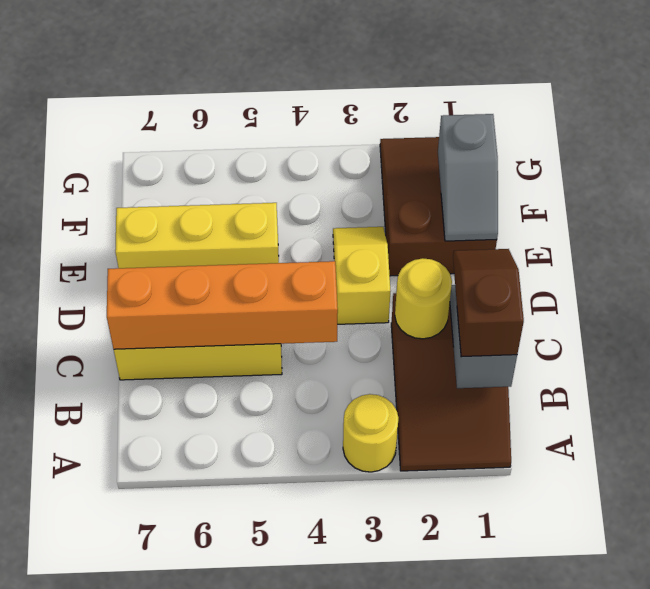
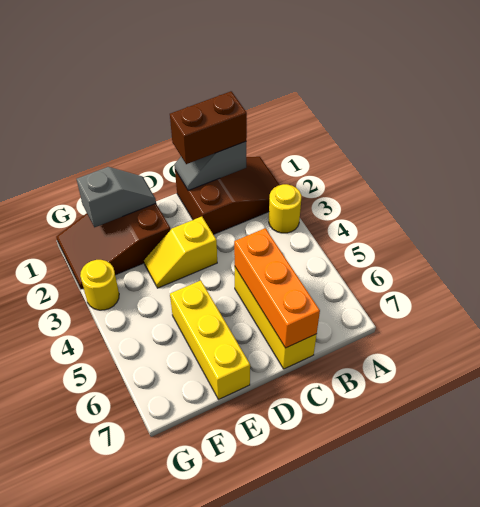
brown slope B1:C1 level 3 top B -> brown brick B1:C1 level 3
yellow round brick C2 level 2 -> yellow round brick G3 level 1
orange brick C4:C7 level 2 -> orange brick C5:C7 level 2

